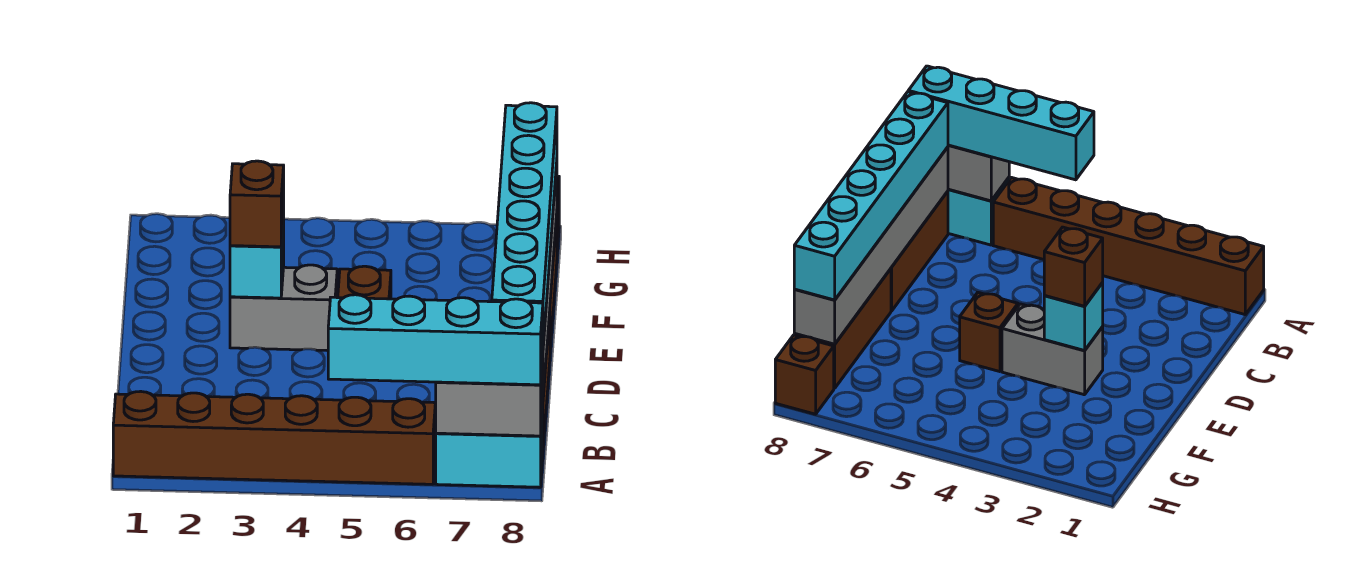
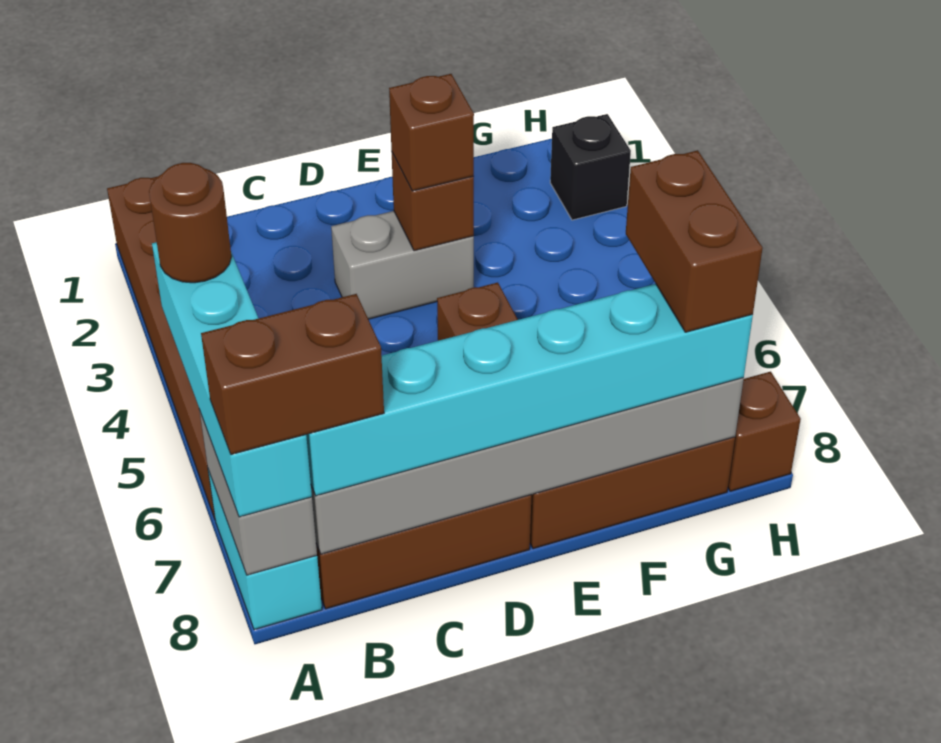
none -> brown round brick A5 level 4
none -> brown brick A8:B8 level 4
grey brick E3:E4 level 1 -> grey brick D3:E3 level 1
cyan brick E3 level 2 -> brown brick E3 level 2
none -> brown brick G7:G8 level 4
none -> black brick H2 level 1

